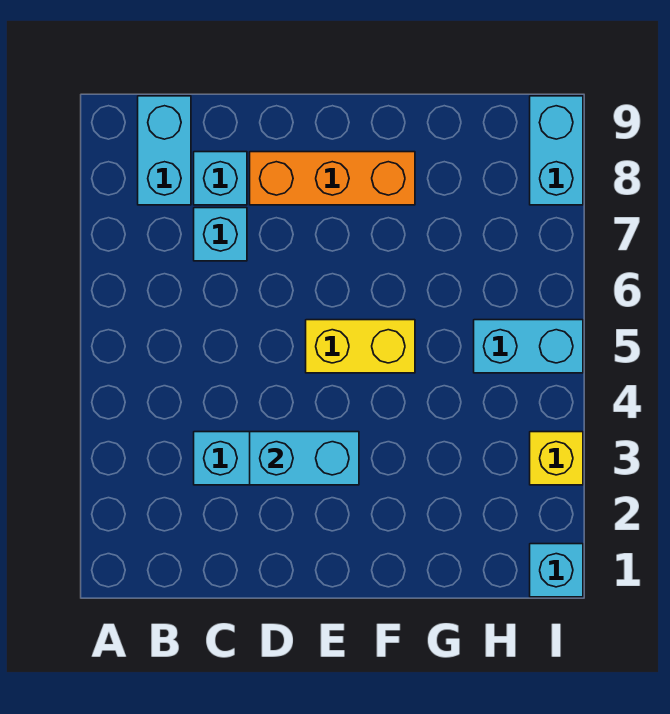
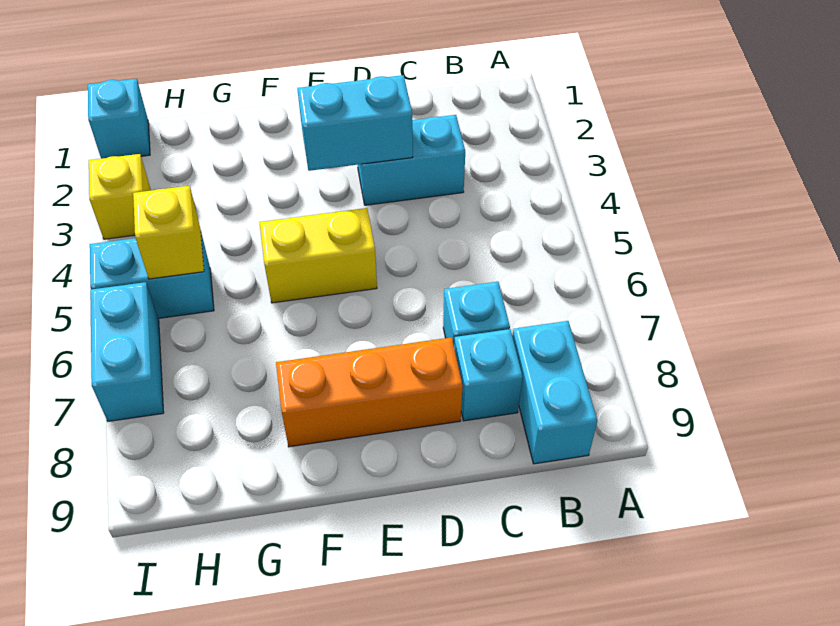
none -> yellow brick H5 level 2
cyan brick I8:I9 level 1 -> cyan brick I6:I7 level 1

